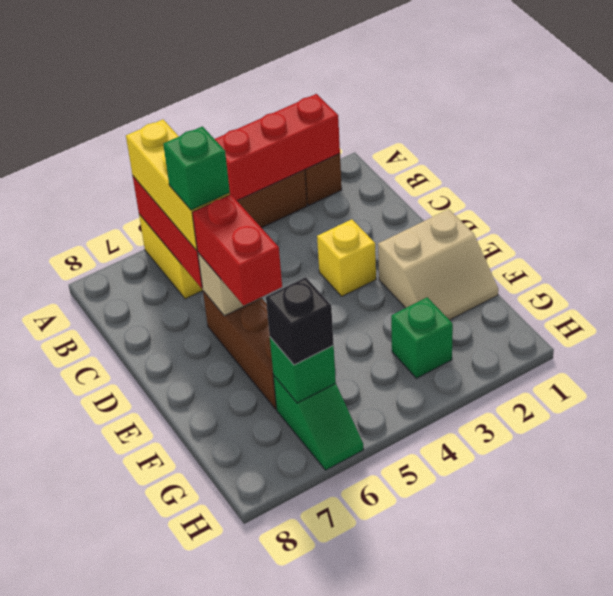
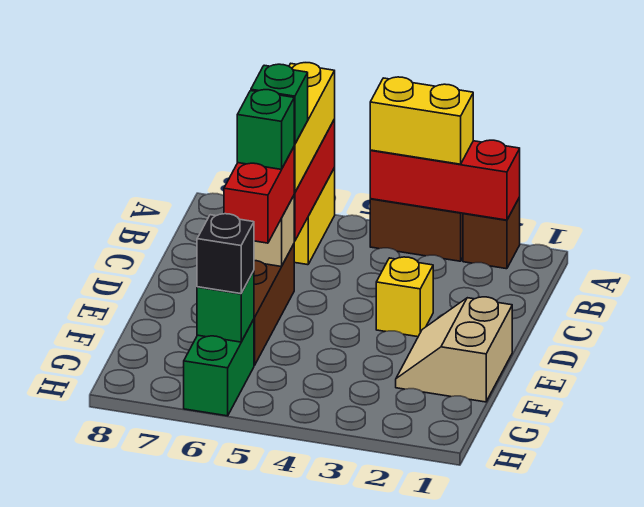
none -> yellow brick A3:A4 level 3
tan slope E1:F2 level 1 top E -> tan slope E1:F2 level 1 top 1
green brick G3 level 1 -> green brick D6 level 4
green slope G6:H6 level 1 top G -> green brick G6:H6 level 1

